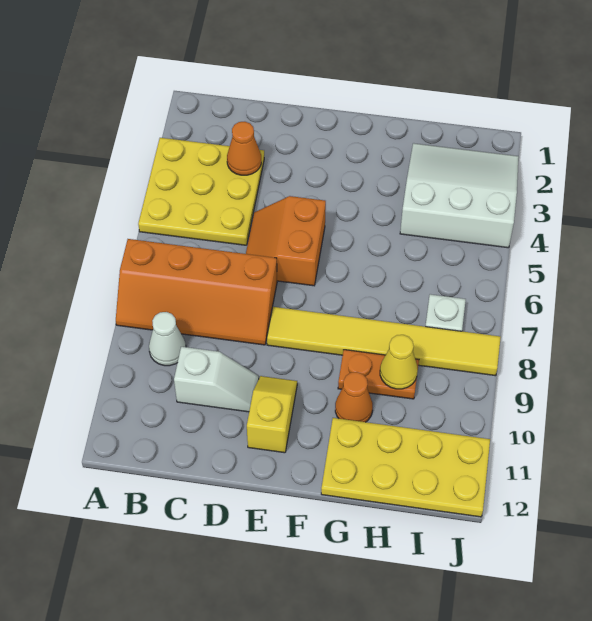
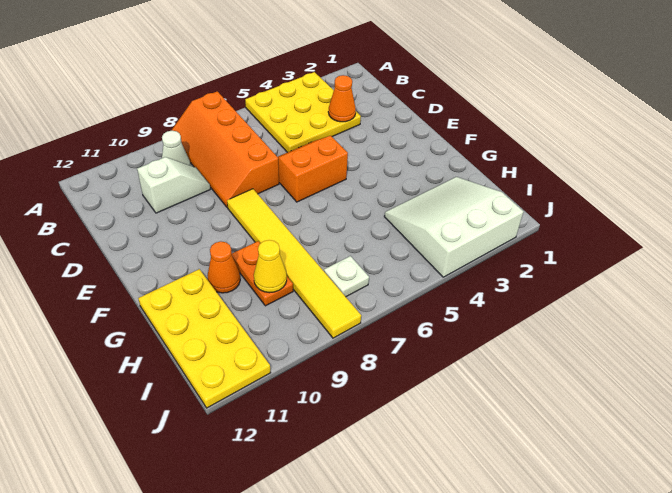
white slope C10:D10 level 1 top C -> white slope C9:C10 level 1 top 10
yellow slope E10:E11 level 1 top 11 -> none
white slope H2:J4 level 1 top 4 -> white slope H2:J4 level 1 top J

